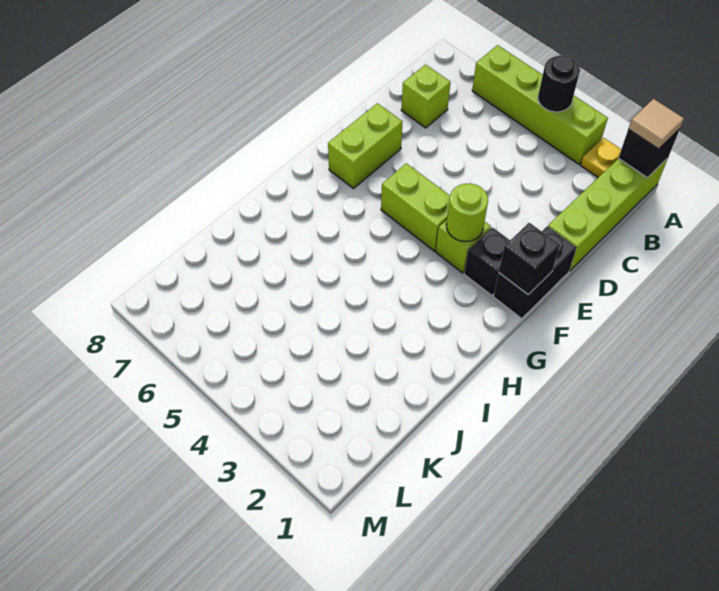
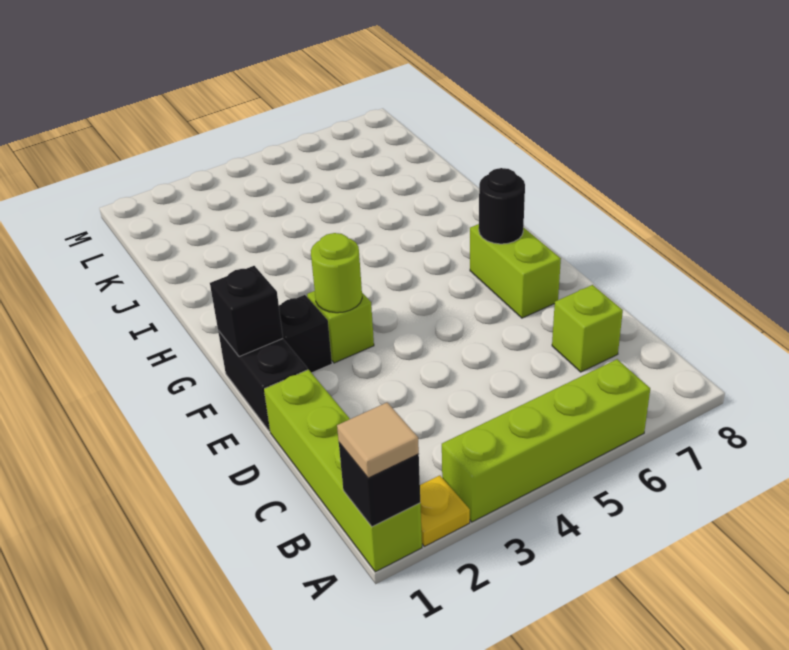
black round brick A4 level 2 -> black round brick F7 level 2
lime brick F4:F5 level 1 -> none

